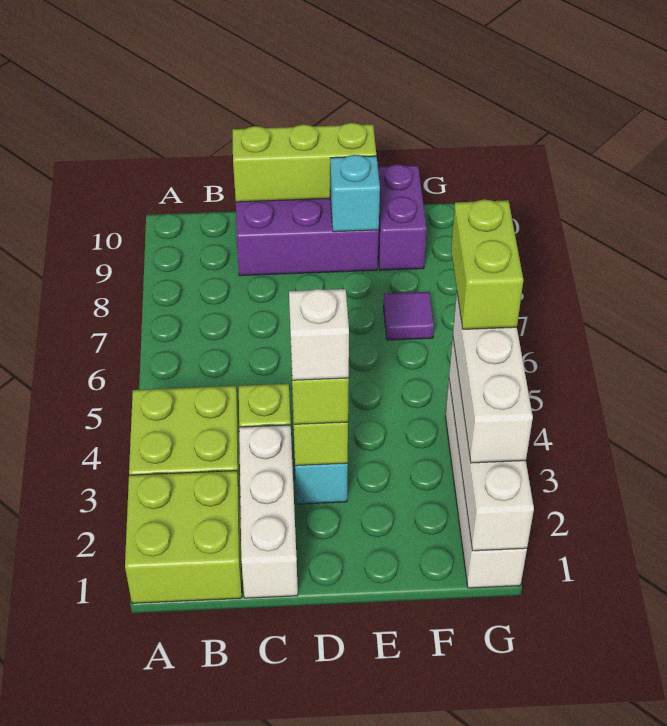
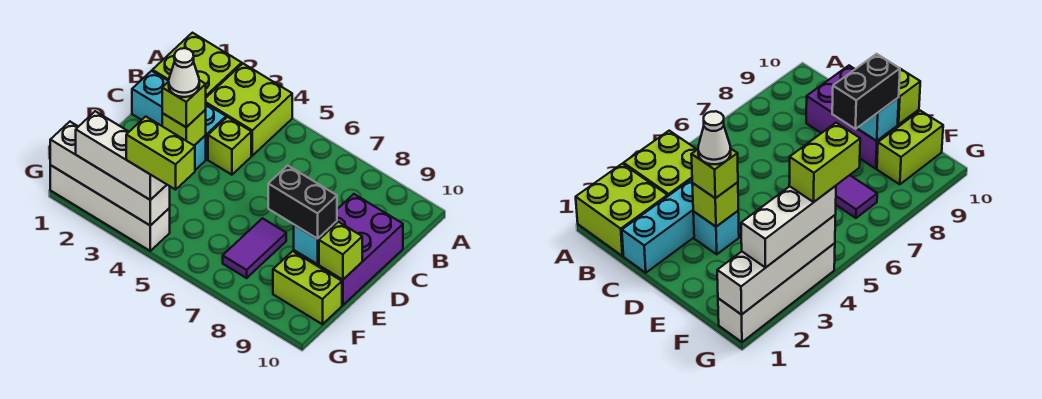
white brick C1:C3 level 1 -> cyan brick C1:C3 level 1
lime brick C10:E10 level 2 -> lime brick E10 level 2
white brick D3 level 4 -> white cone D3 level 4
none -> black brick E8:E9 level 3
purple tile F7 level 1 -> purple tile E7:F7 level 1
purple brick F9:F10 level 1 -> lime brick F9:F10 level 1

